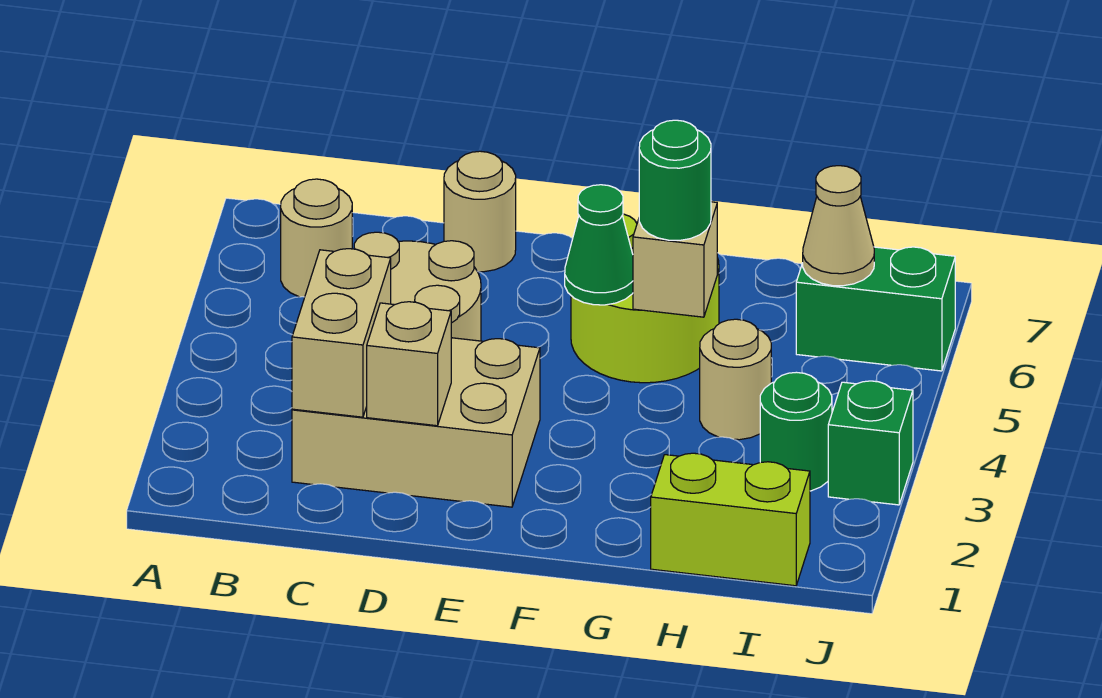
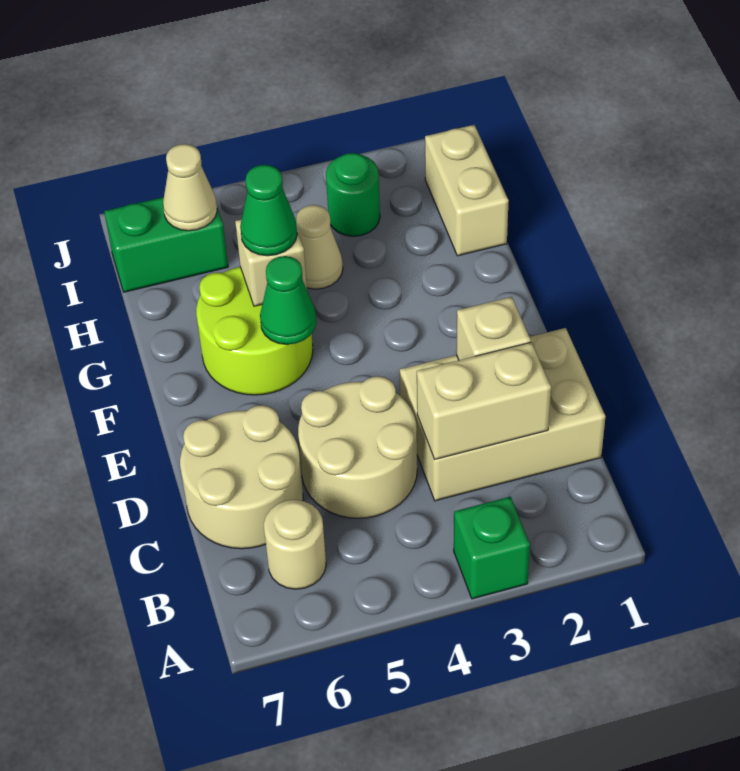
tan brick C2:E3 level 1 -> tan brick C1:D3 level 1
tan round brick D7 level 1 -> tan round brick C6:D7 level 1
green round brick G5 level 3 -> green cone G5 level 3
lime brick H1:I1 level 1 -> tan brick H1:I1 level 1
tan round brick H4 level 1 -> tan cone H4 level 1
green brick I6:J6 level 1 -> green brick I6:I7 level 1
green brick J3 level 1 -> green brick A3 level 1

